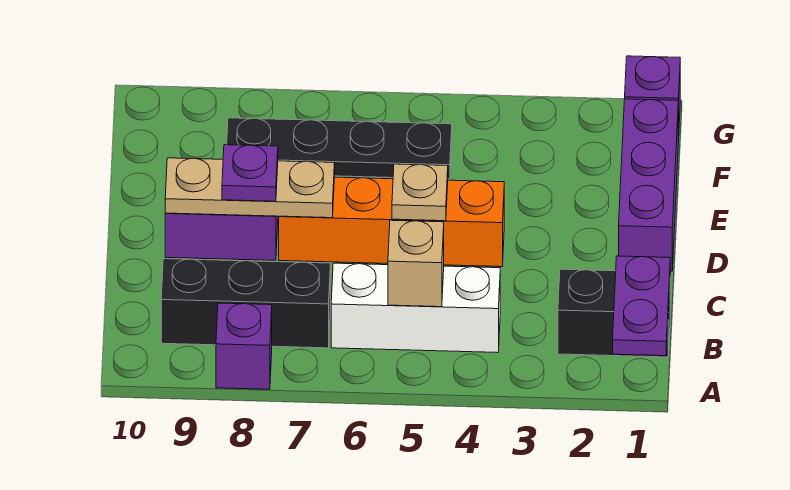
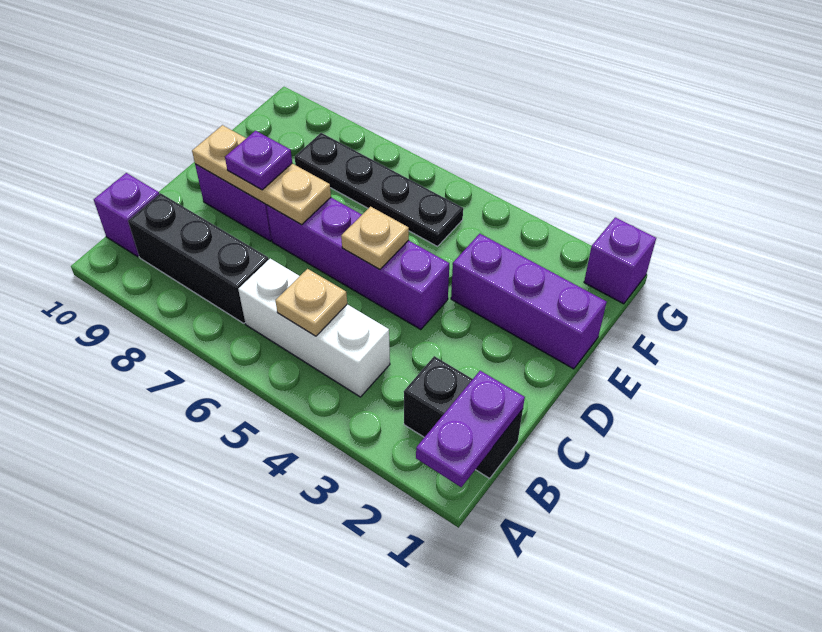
purple brick A8 level 1 -> purple brick B10 level 1
tan brick B5 level 2 -> tan plate B5 level 2
purple brick D1:F1 level 1 -> purple brick E1:E3 level 1
orange brick D4:D7 level 1 -> purple brick D4:D7 level 1

